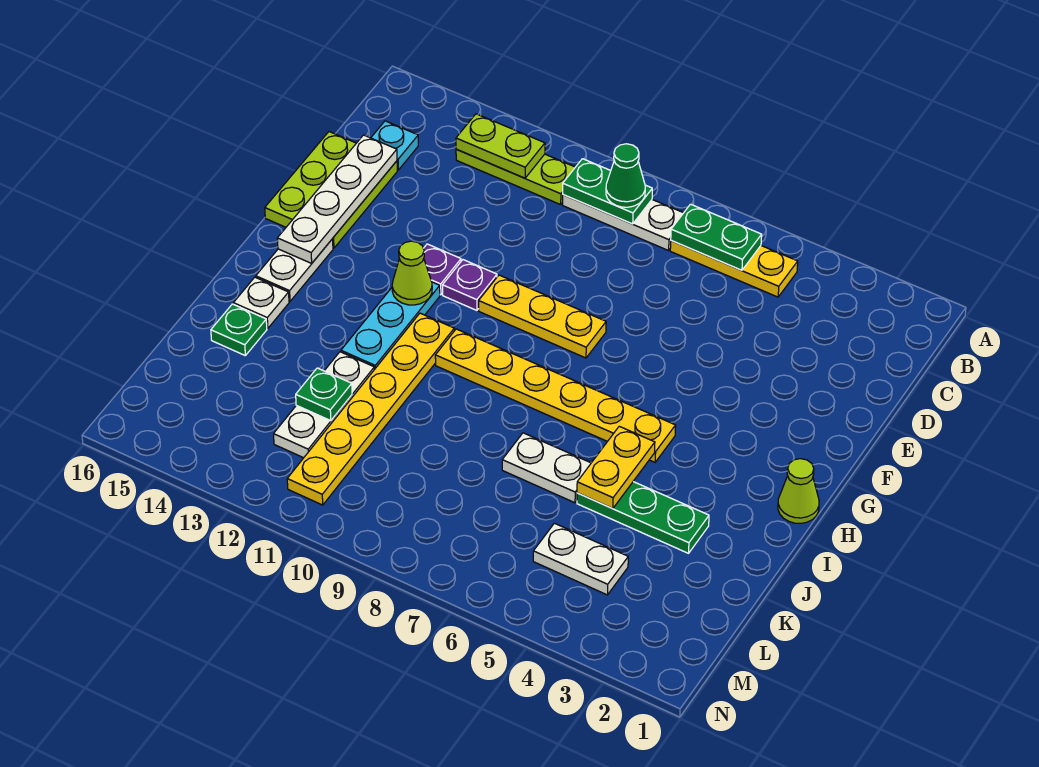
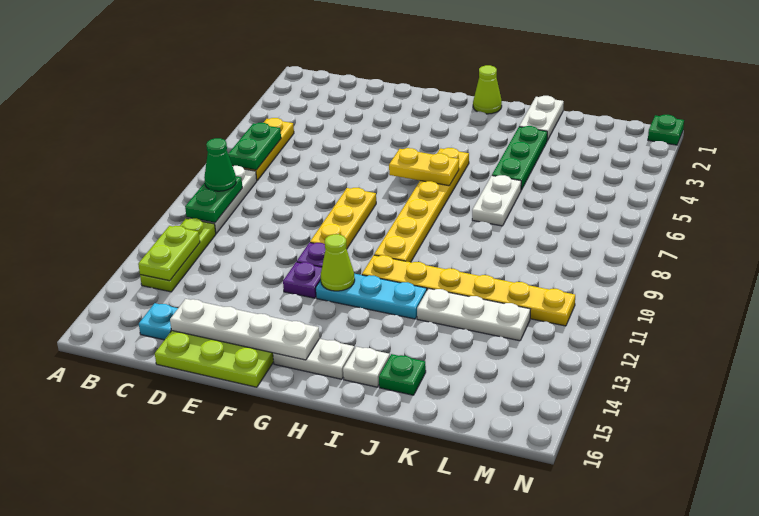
yellow plate I5:J5 level 2 -> yellow plate G6:H6 level 2
green plate K12 level 2 -> green plate N1 level 1
white plate L4:L5 level 1 -> white plate J1:J2 level 1

